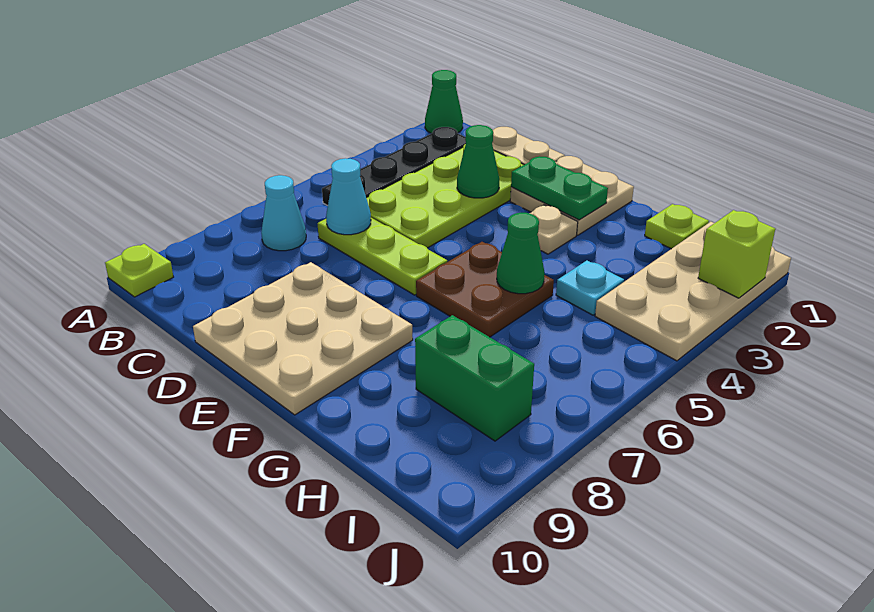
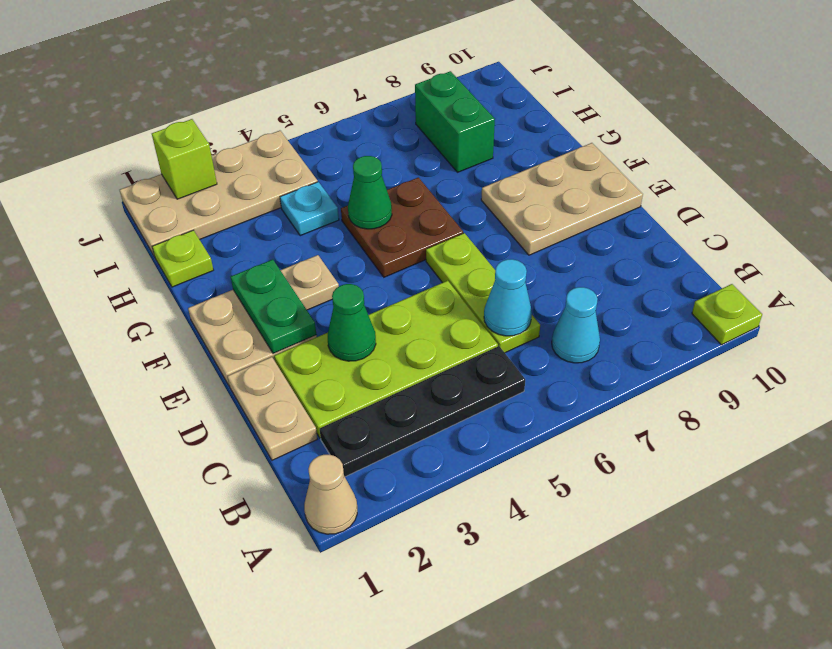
green cone A1 level 1 -> tan cone A1 level 1
tan plate D8:F10 level 1 -> tan plate E8:F10 level 1

